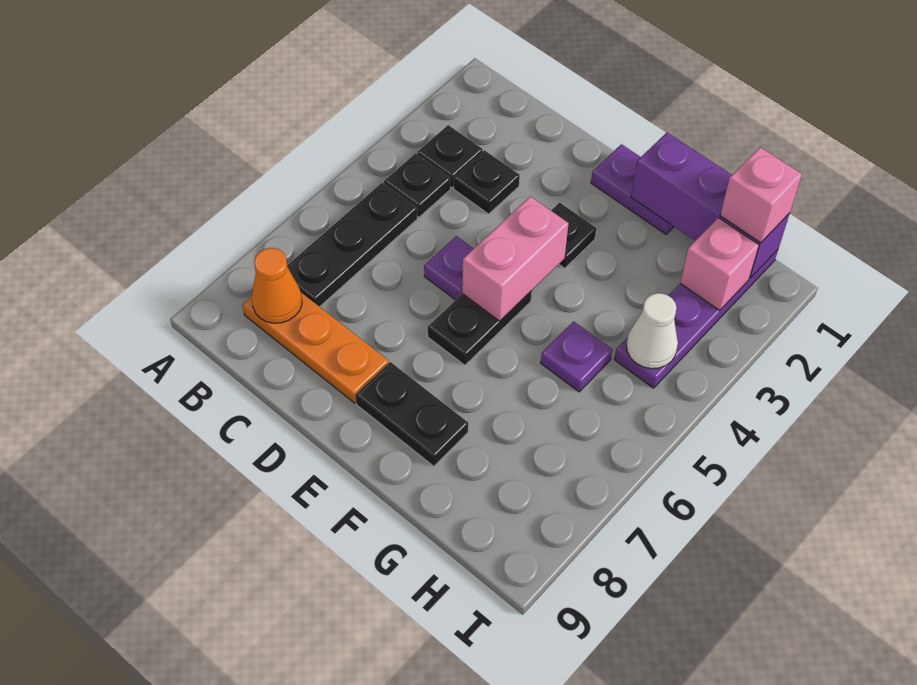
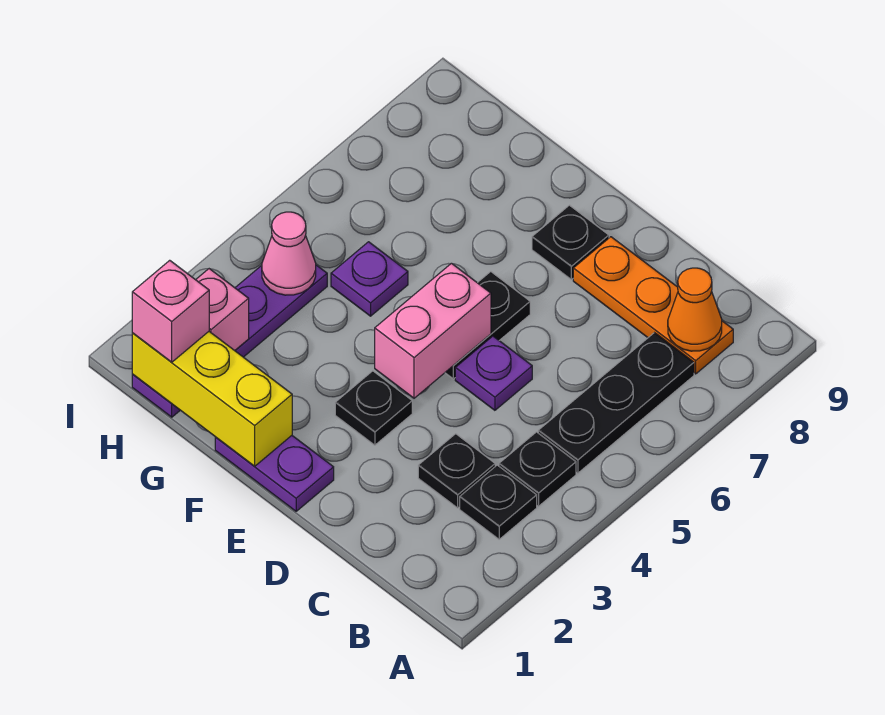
black plate E8:F8 level 1 -> black plate E8 level 1
purple brick F1:H1 level 2 -> yellow brick F1:H1 level 2
white cone H4 level 2 -> pink cone H4 level 2

